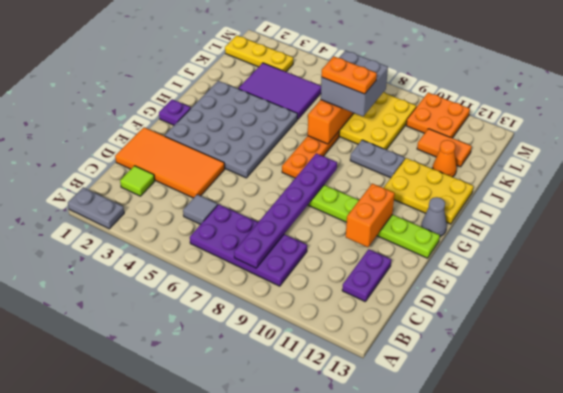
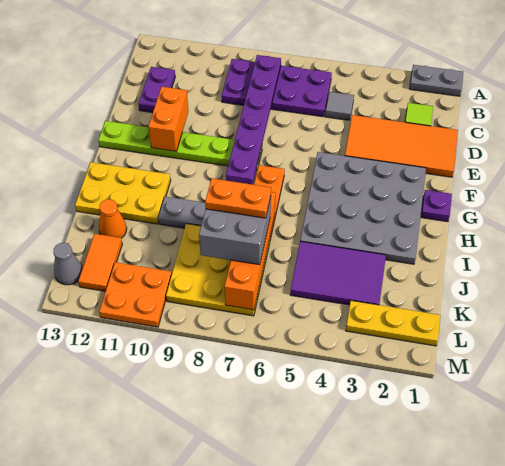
grey cone G13 level 1 -> grey cone L13 level 1
orange tile K11:K12 level 1 -> orange tile K12:L12 level 1

